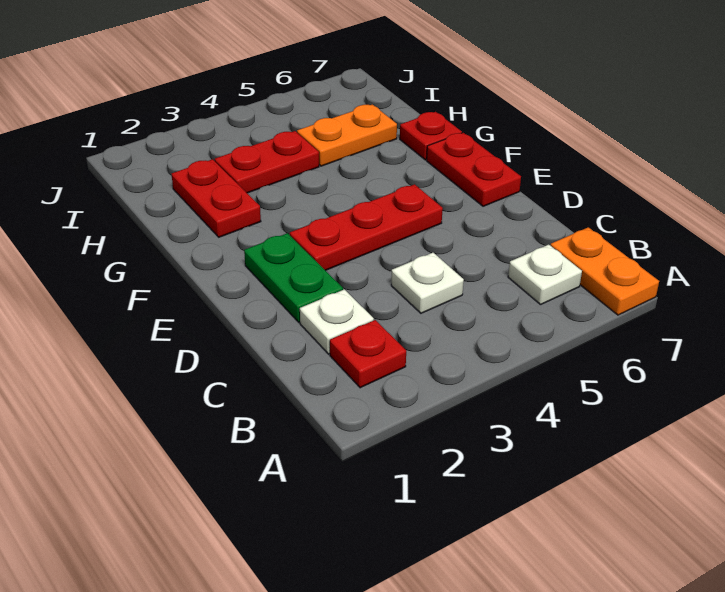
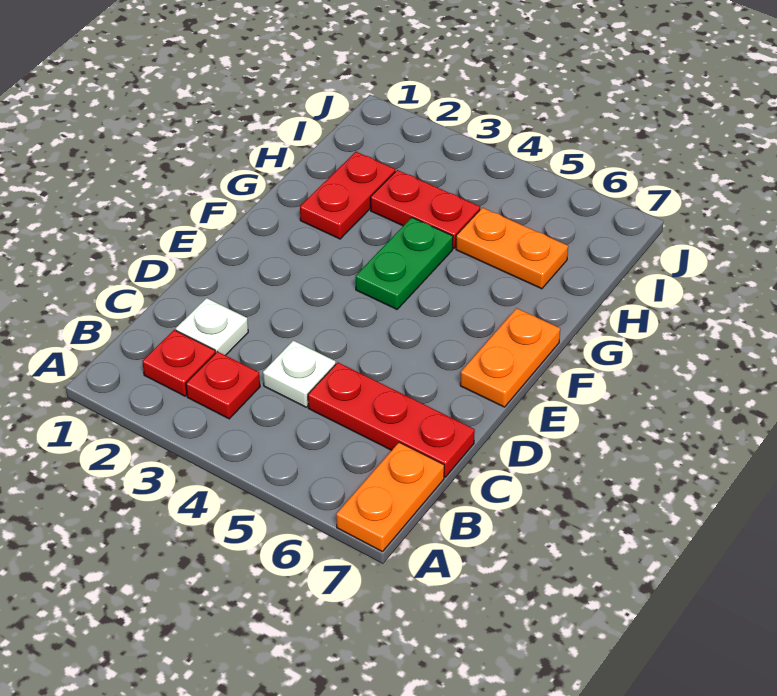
white plate B6 level 1 -> none
green plate D2:E2 level 1 -> green plate F4:G4 level 1
red plate E3:E5 level 1 -> red plate C5:C7 level 1
red plate E7:F7 level 1 -> orange plate E7:F7 level 1
red plate G7 level 1 -> red plate B3 level 1

